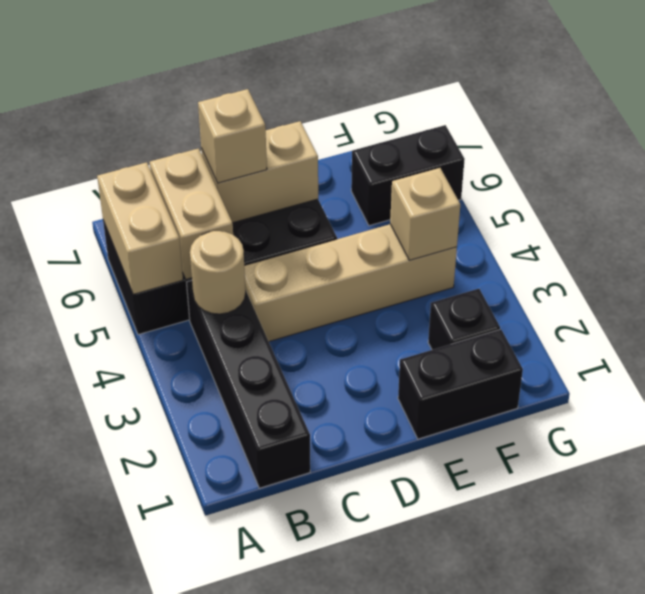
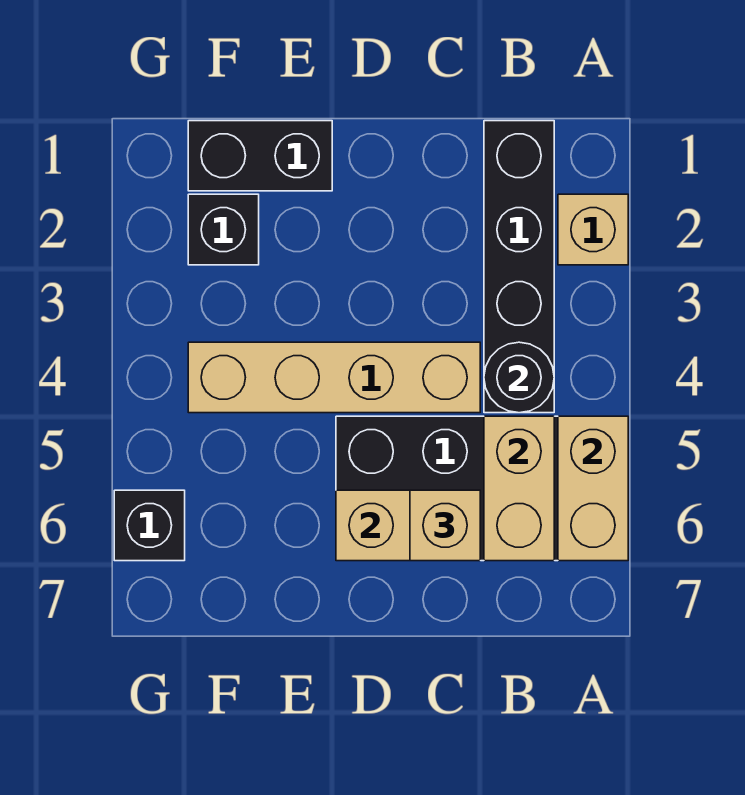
tan round brick B4 level 2 -> black round brick B4 level 2
tan brick F4 level 2 -> tan brick A2 level 1
black brick F6:G6 level 1 -> black brick G6 level 1

